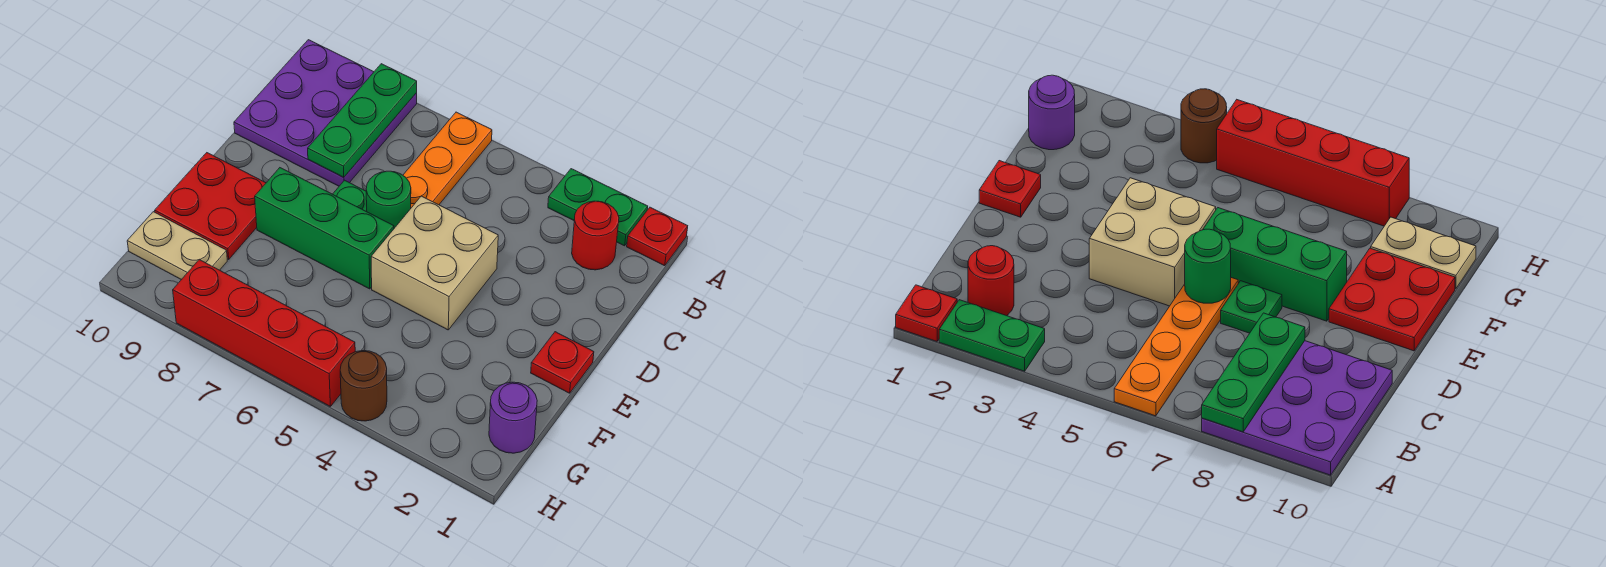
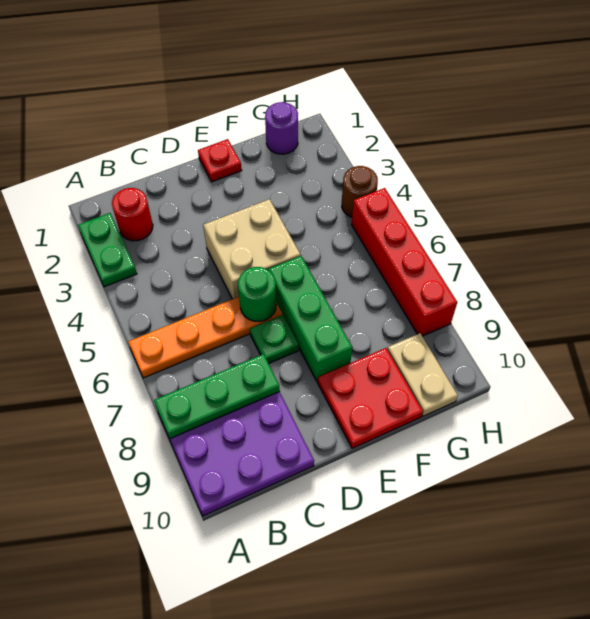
red plate A1 level 1 -> none

